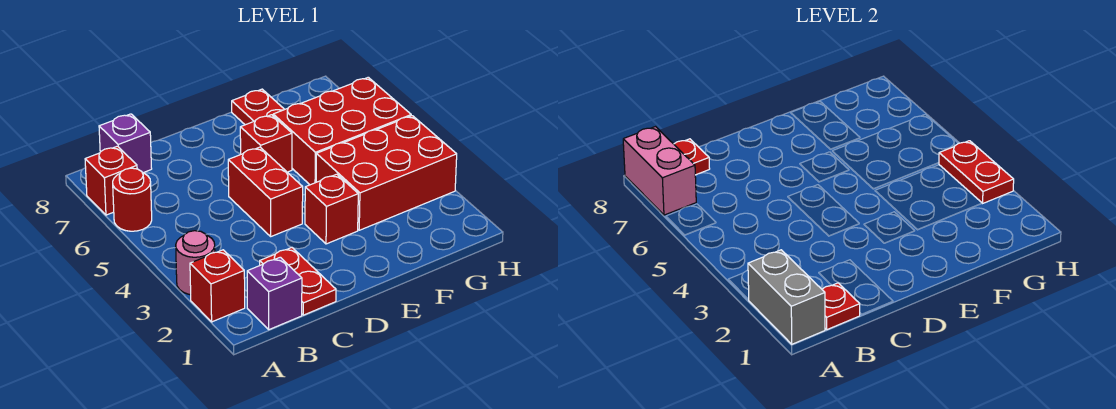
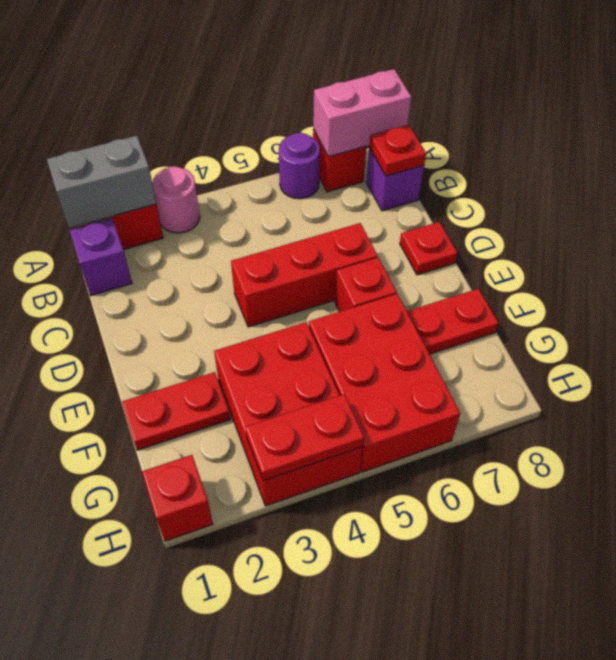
red round brick A6 level 1 -> purple round brick A6 level 1
red plate B1 level 2 -> red plate D8 level 1
red plate C1:C2 level 1 -> red plate F1:F2 level 1
red brick D4:D5 level 1 -> red brick D4:D6 level 1
red brick E3 level 1 -> red brick H1 level 1

